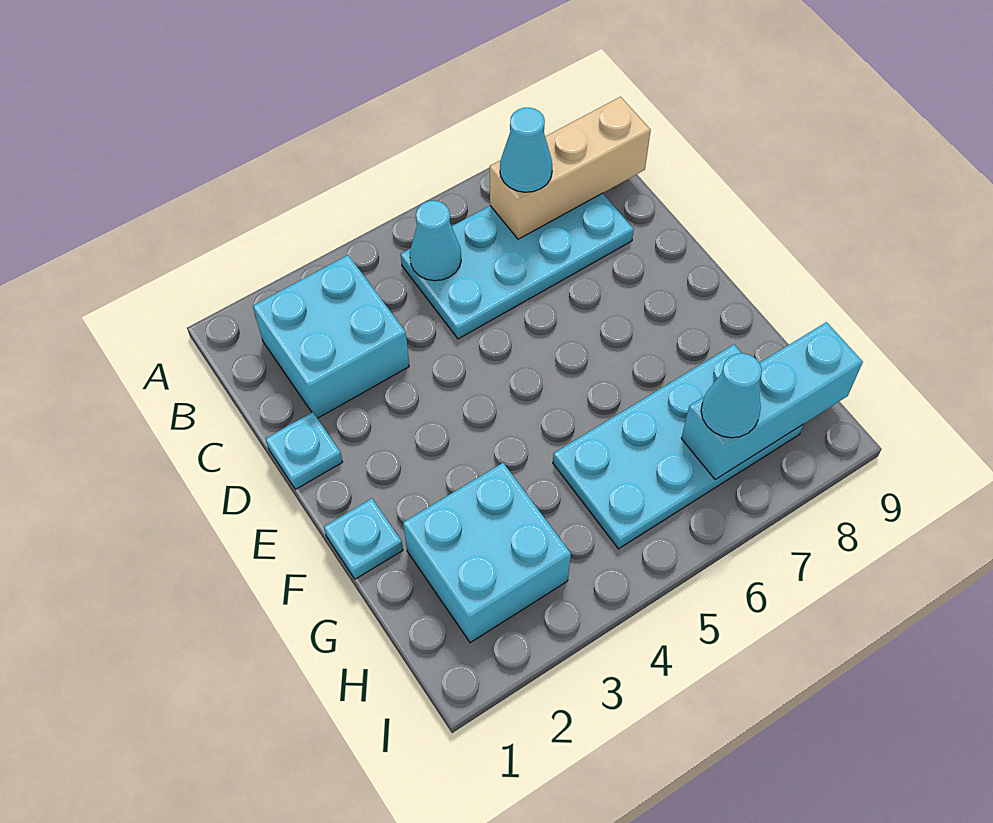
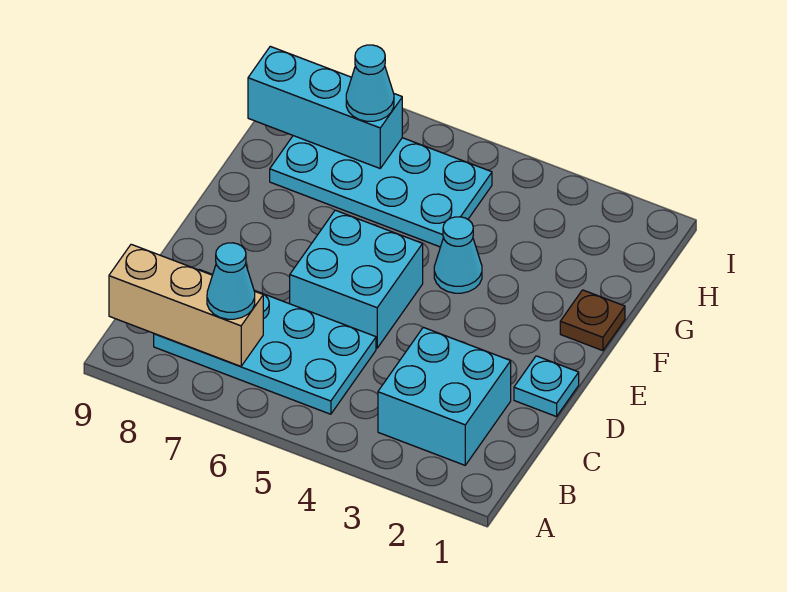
cyan cone B5 level 2 -> cyan cone F4 level 1
cyan plate F1 level 1 -> brown plate F1 level 1
cyan brick G2:H3 level 1 -> cyan brick D5:E6 level 1

